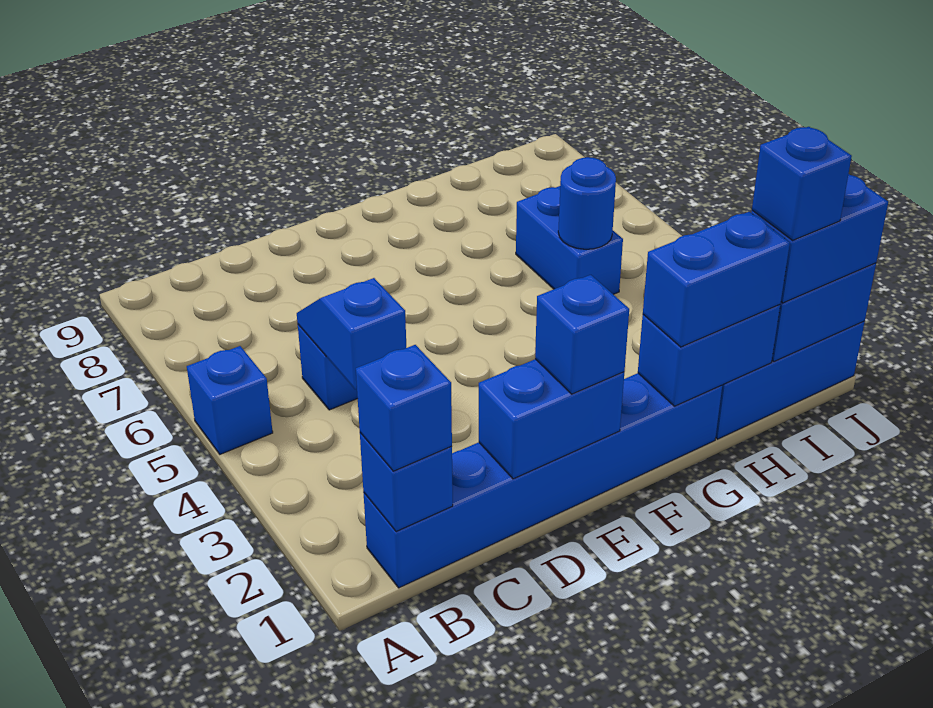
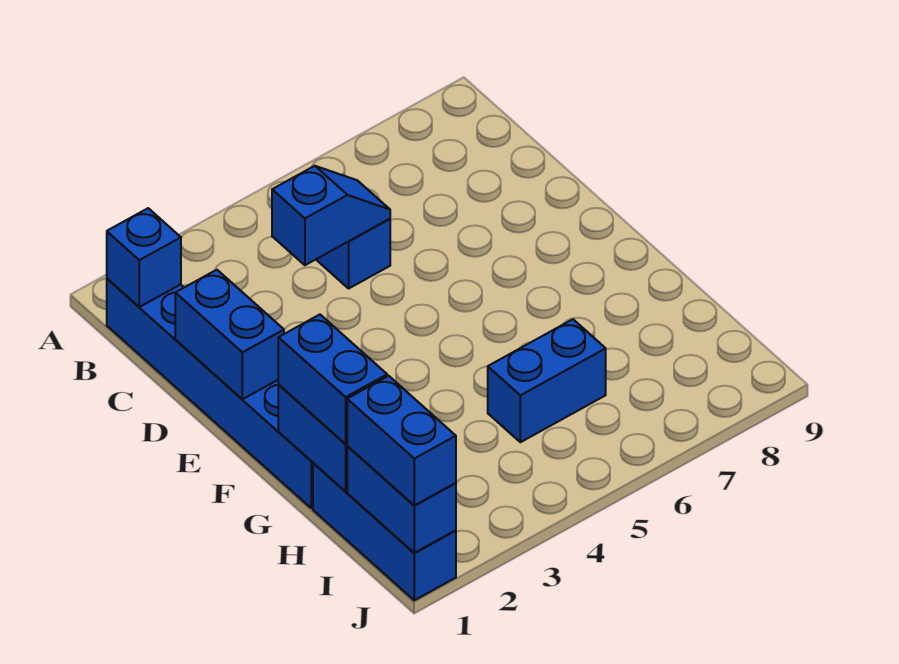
blue brick A5 level 1 -> none
blue brick B1 level 3 -> none
blue brick E1 level 3 -> none
blue round brick H5 level 2 -> none
blue brick I1 level 4 -> none

